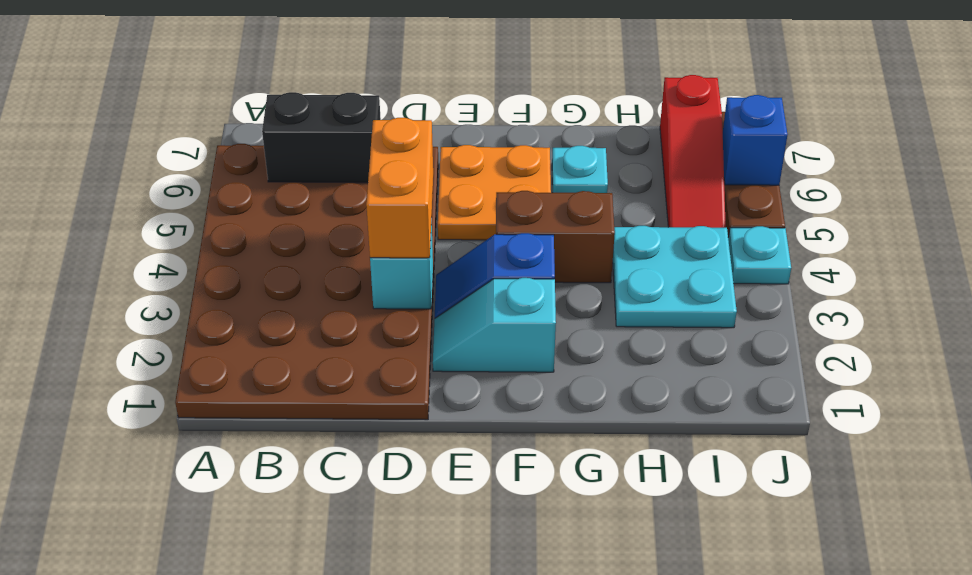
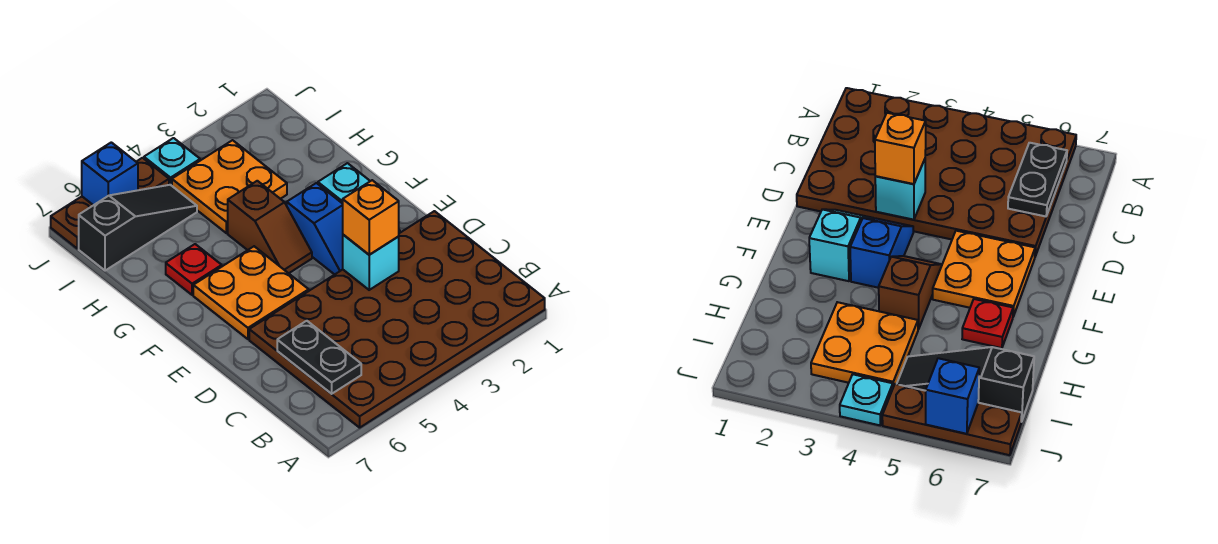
black brick B6:C6 level 2 -> black plate B6:C6 level 2
orange brick D3:D4 level 3 -> orange brick D3 level 3
brown brick F4:G4 level 1 -> brown slope F4:G4 level 1 top G
cyan plate G6 level 1 -> red plate G6 level 1
cyan plate H3:I4 level 1 -> orange plate H3:I4 level 1
red slope I5:I7 level 1 top 7 -> black slope I5:I7 level 1 top 7

